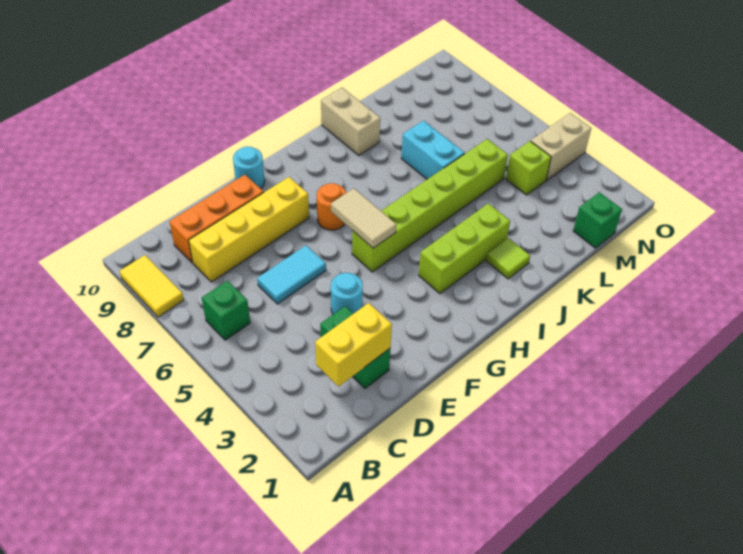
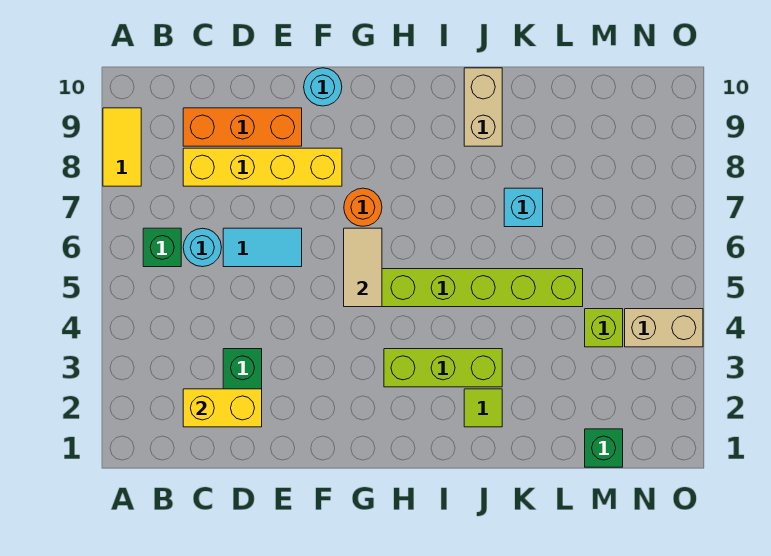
cyan round brick E4 level 1 -> cyan round brick C6 level 1
cyan brick K6:K7 level 1 -> cyan brick K7 level 1

